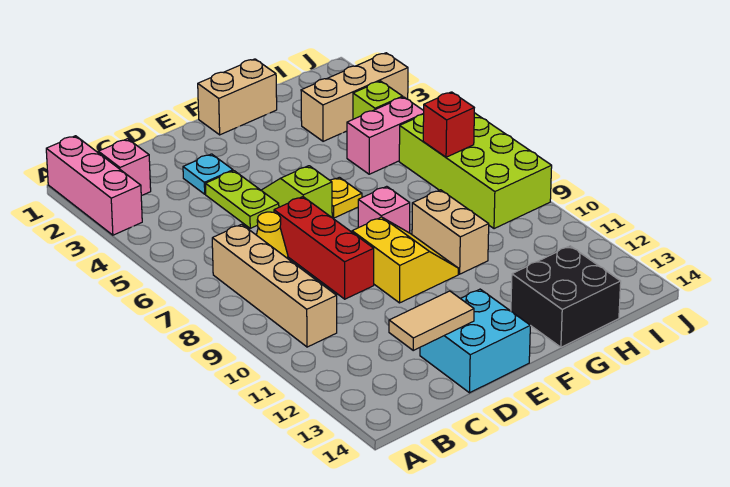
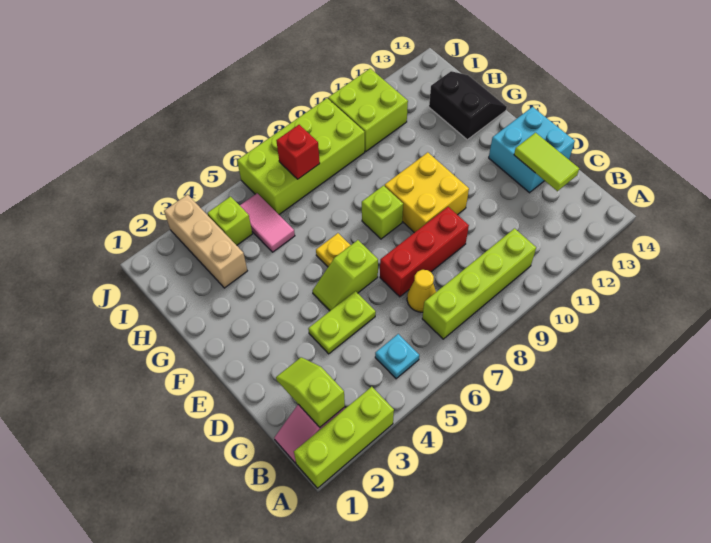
pink brick A1:A3 level 1 -> lime brick A1:A3 level 1
none -> lime slope B2:C2 level 2 top B
tan brick B7:B10 level 1 -> lime brick B7:B10 level 1
tan tile C13:D13 level 2 -> lime tile C13:D13 level 2
cyan plate D3 level 1 -> cyan plate B5 level 1
yellow slope E9:F10 level 1 top E -> yellow brick E9:F10 level 1
tan brick F1:G1 level 1 -> none
pink brick F8 level 1 -> lime brick F8 level 1
tan brick G9:G10 level 1 -> none
black brick G13:H14 level 1 -> black slope G13:H14 level 1 top 13
pink brick H5:I5 level 1 -> pink tile H5:I5 level 1
none -> lime brick I10:J11 level 1

